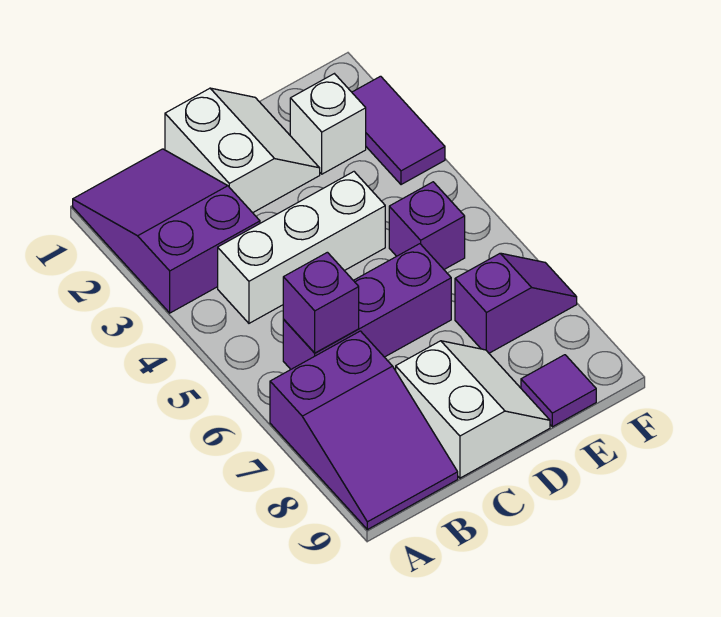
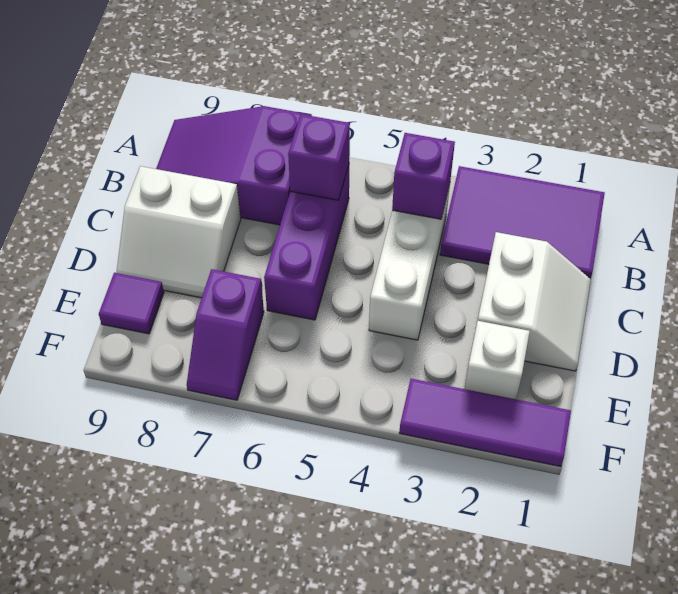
purple slope A1:B3 level 1 top 3 -> purple tile A1:B3 level 1
white slope C1:D2 level 1 top C -> white slope C1:D2 level 1 top 2
purple brick E5 level 1 -> purple brick B4 level 2
purple tile F2:F3 level 1 -> purple tile F1:F3 level 1

